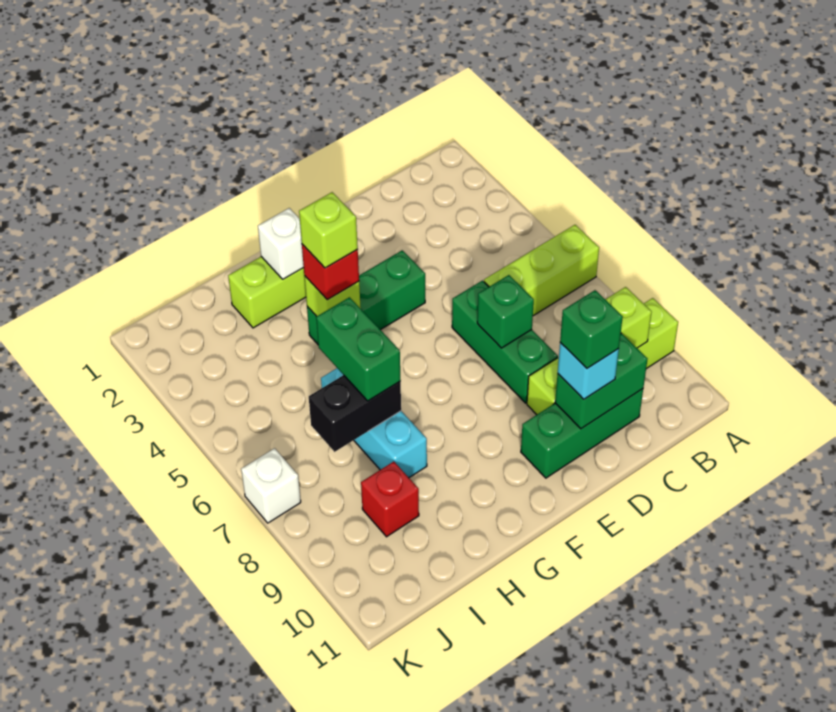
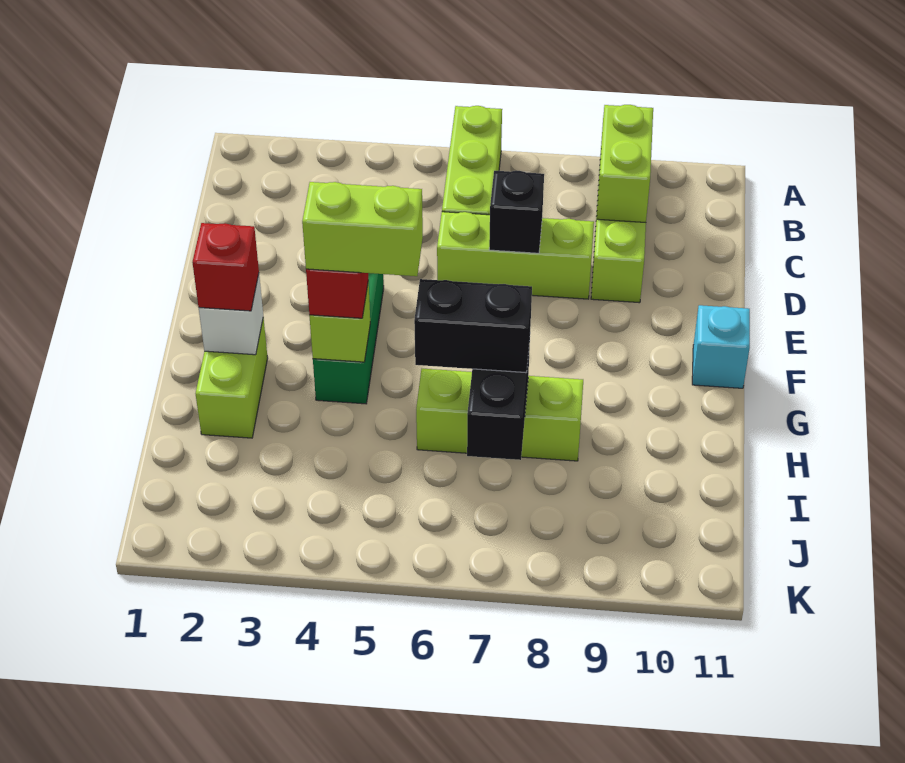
green brick C10:E10 level 1 -> none
green brick C10:D10 level 2 -> none
green brick D6:D8 level 1 -> lime brick D6:D8 level 1
green brick D7 level 2 -> black brick D7 level 2
cyan brick D10 level 3 -> cyan brick F11 level 1
green brick D10 level 4 -> none
lime brick G4 level 4 -> lime brick G4:G5 level 4
cyan brick H6:H8 level 1 -> lime brick H6:H8 level 1
green brick H6:H7 level 3 -> black brick H6:H7 level 3
red brick I9 level 1 -> red brick G2 level 3
white brick K7 level 1 -> none

